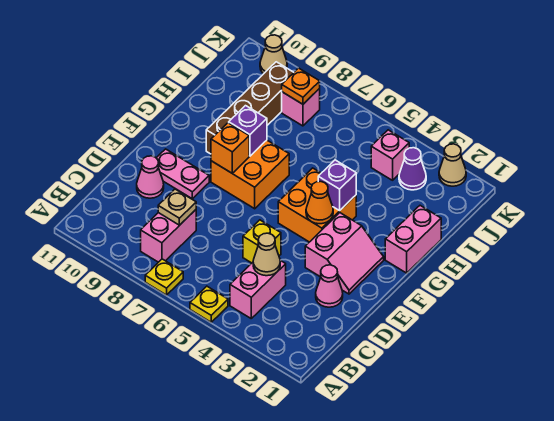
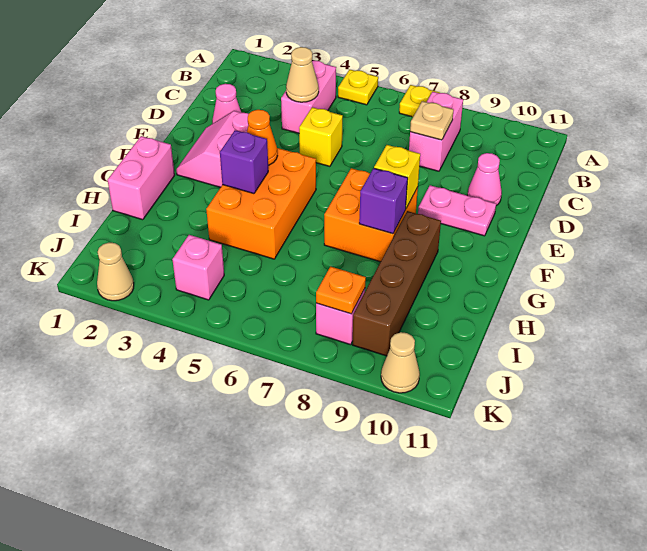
orange brick F4:G5 level 1 -> orange brick F4:H5 level 1
orange brick F8 level 2 -> yellow brick F8 level 2
purple cone J3 level 1 -> none

